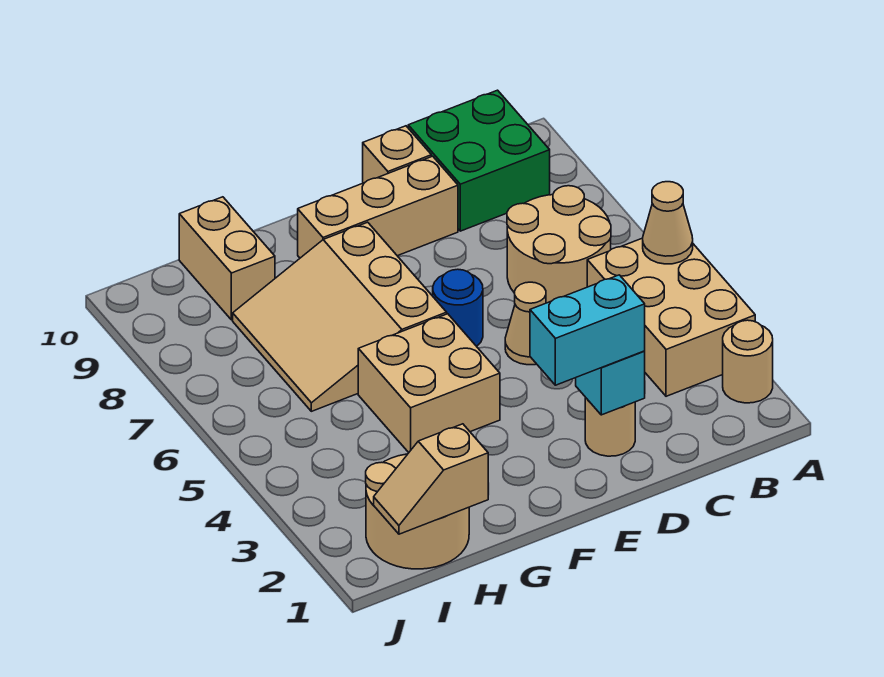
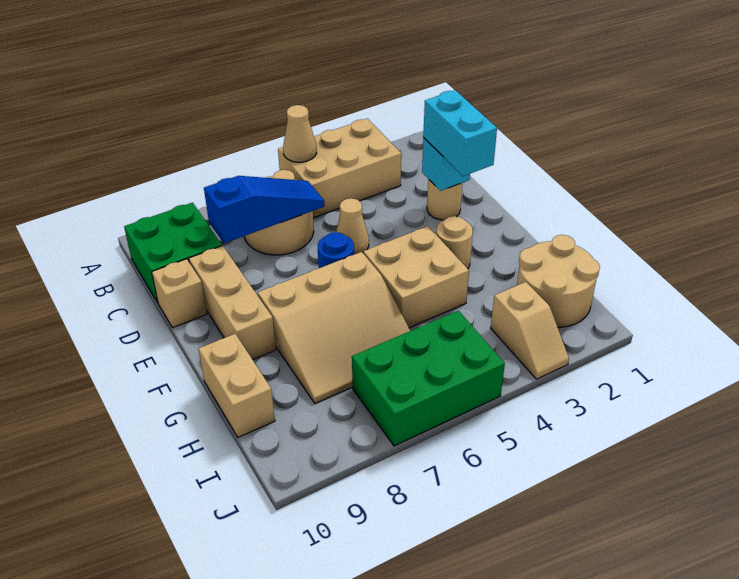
tan round brick A2 level 1 -> tan round brick F3 level 1
none -> blue slope C6:C8 level 2 top 8
tan slope H1:I1 level 2 top H -> tan slope I3:J3 level 1 top I
tan brick H9:H10 level 1 -> tan brick G10:H10 level 1
none -> green brick I5:J7 level 1

